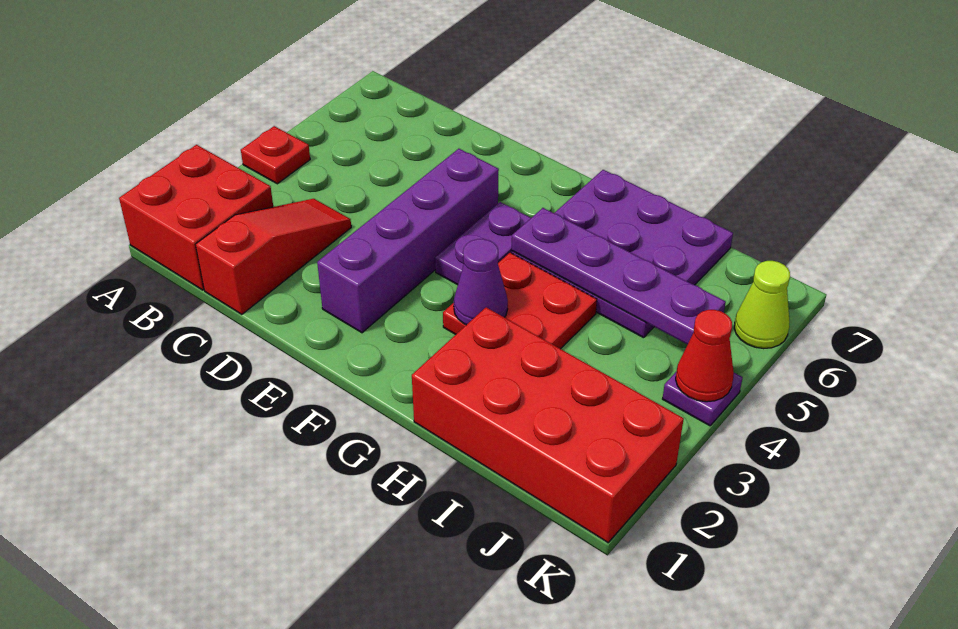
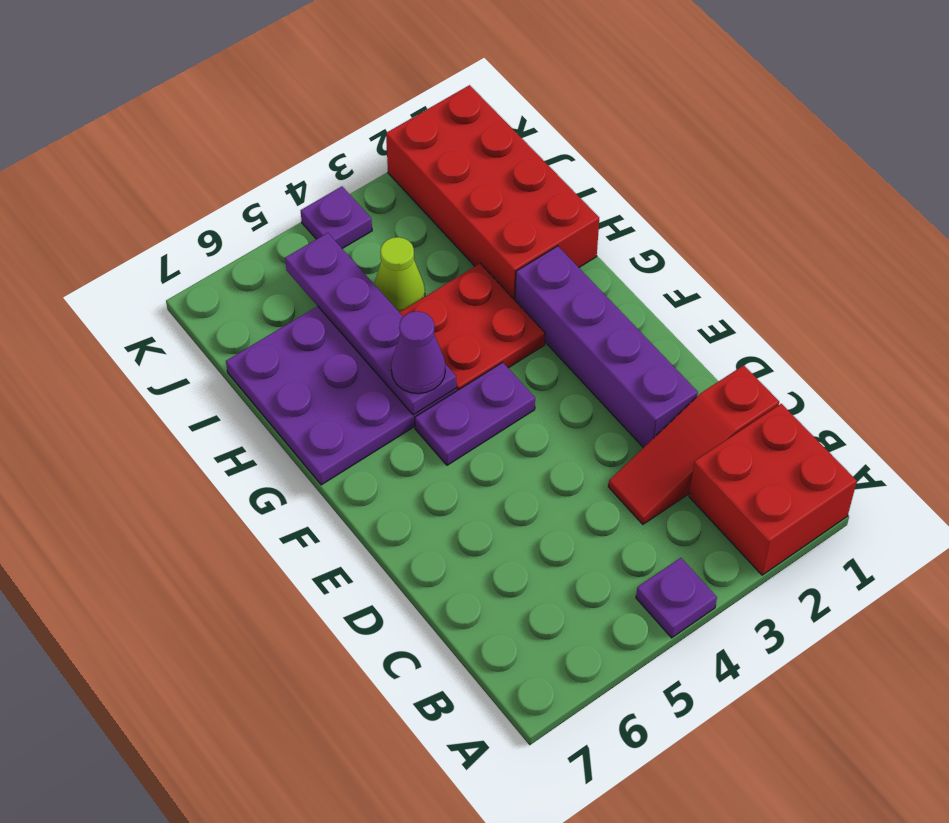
red plate A4 level 1 -> purple plate A4 level 1
purple brick E2:E5 level 1 -> purple brick D2:G2 level 1
purple cone G3 level 2 -> purple cone G5 level 3
red cone K4 level 2 -> none
lime cone K6 level 1 -> lime cone I4 level 1

